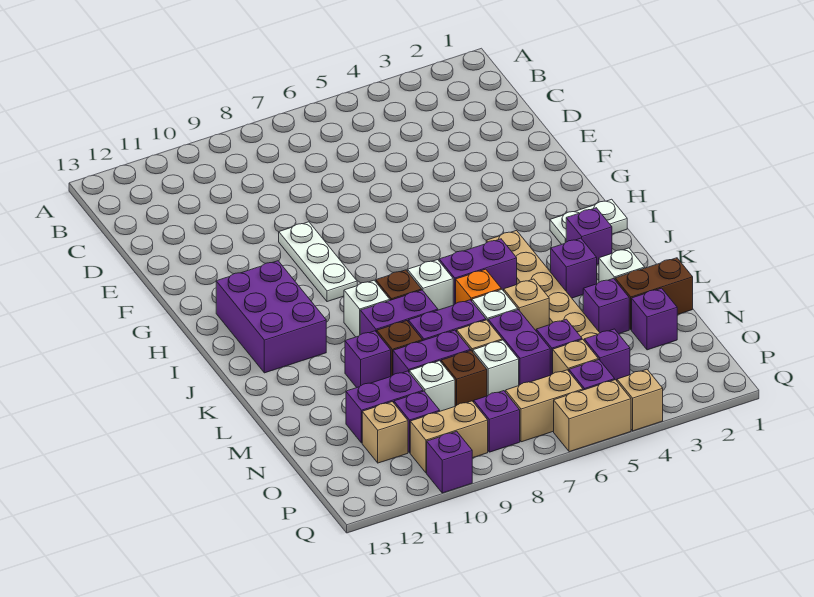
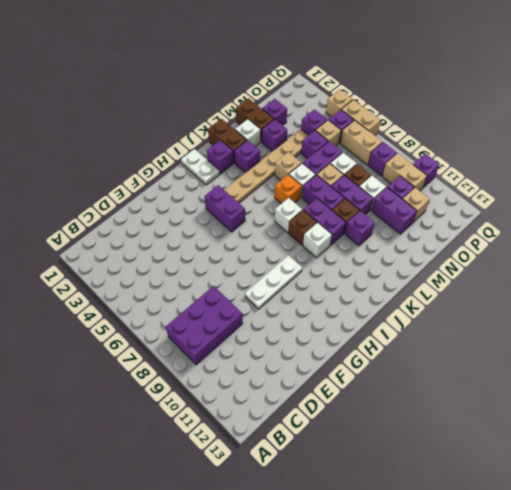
purple brick H11:J12 level 1 -> purple brick B8:D9 level 1
purple brick J5:J6 level 1 -> purple brick H4:H5 level 1
none -> brown brick K1:K2 level 1

